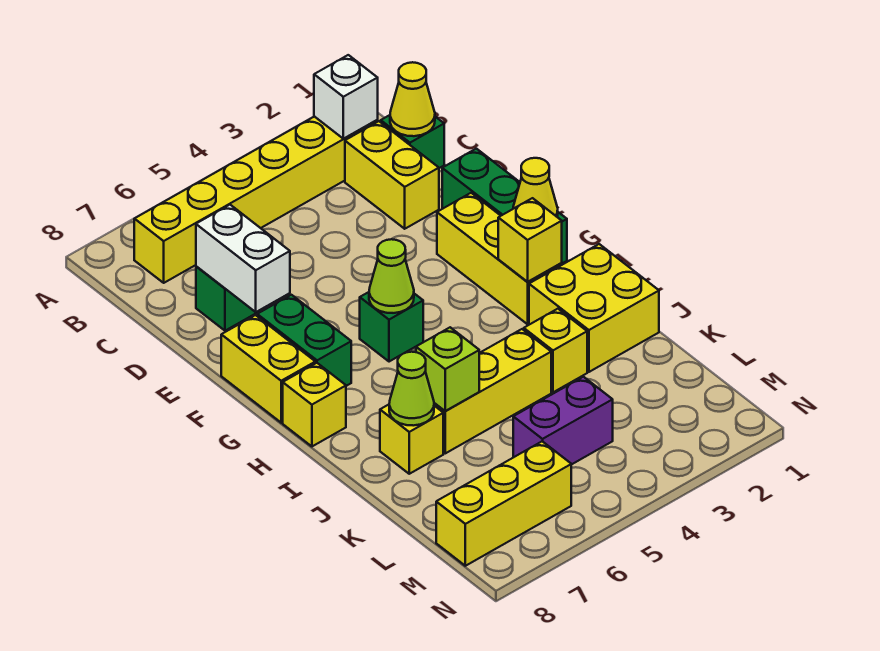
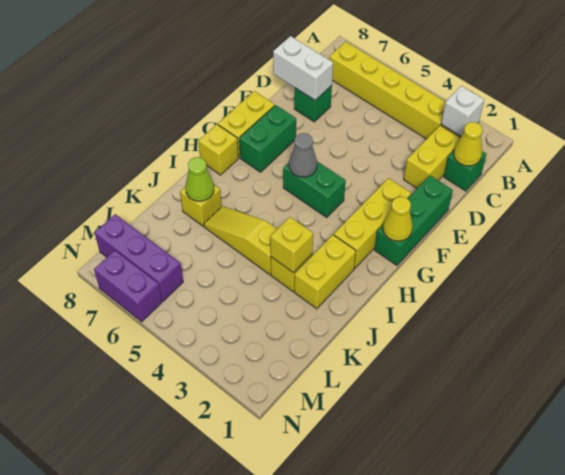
white brick D7:E7 level 2 -> white brick D7:D8 level 2
green brick G5 level 1 -> green brick G4:G5 level 1
lime cone G5 level 2 -> grey cone G5 level 2
yellow brick H2 level 2 -> yellow brick J3 level 2
yellow brick I1:J2 level 1 -> yellow brick I2:J2 level 1
yellow brick J4:J6 level 1 -> yellow slope J4:J6 level 1 top 4
lime brick J6 level 2 -> none
purple brick L4:L5 level 1 -> purple brick N6:N7 level 1
yellow brick M6:M8 level 1 -> purple brick M6:M8 level 1

